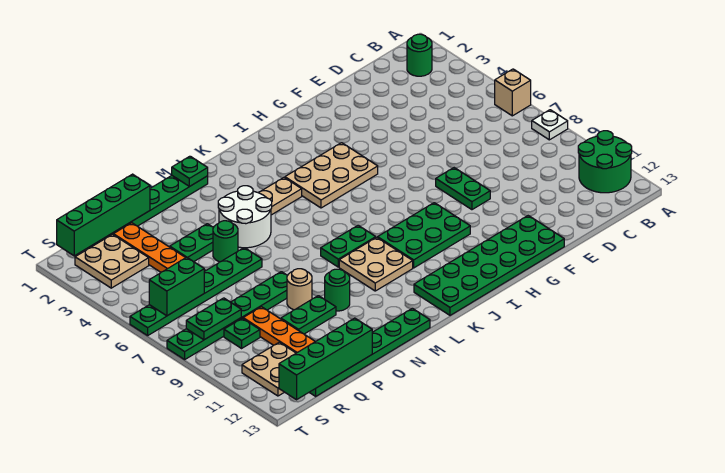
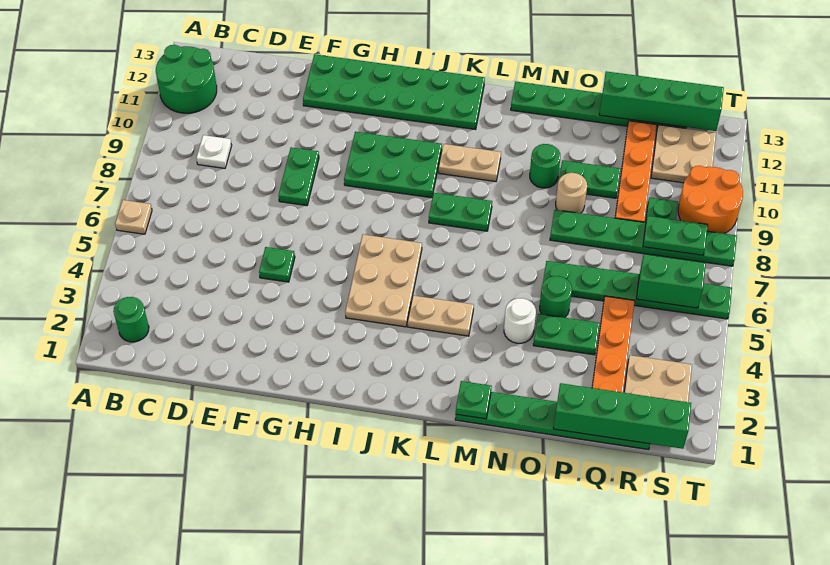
tan brick A6 level 1 -> tan plate A6 level 1
white plate A8 level 1 -> white plate C9 level 1
none -> green plate F5 level 1
tan plate H4:J5 level 1 -> tan plate I4:J6 level 1
tan plate K9:L10 level 1 -> tan plate K10:L10 level 1
white round brick M4:N5 level 1 -> white round brick N4 level 1
none -> orange round brick S9:T10 level 1

